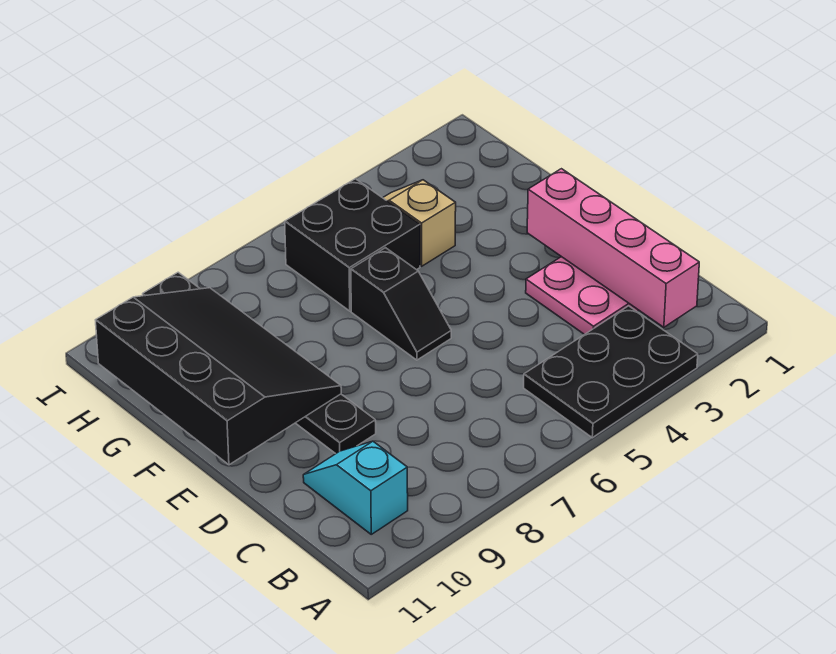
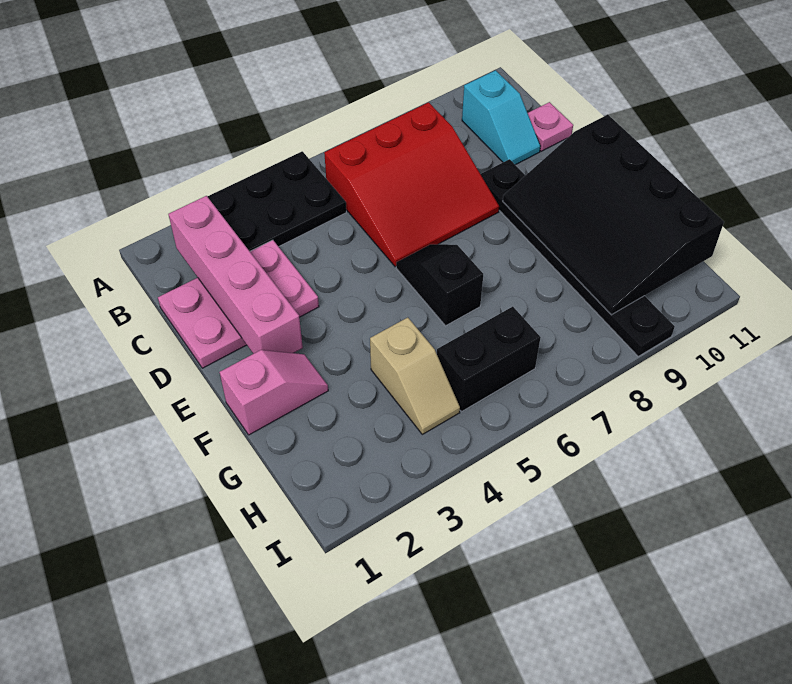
none -> red slope B6:D8 level 1 top B
none -> pink plate C11 level 1
none -> pink slope F1:F2 level 1 top 1
black brick G5:H6 level 1 -> black brick H5:H6 level 1

